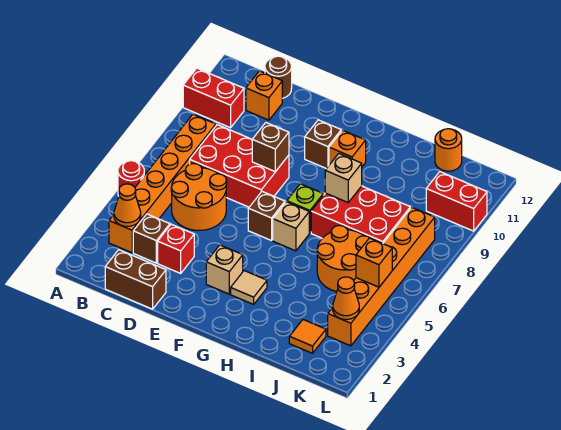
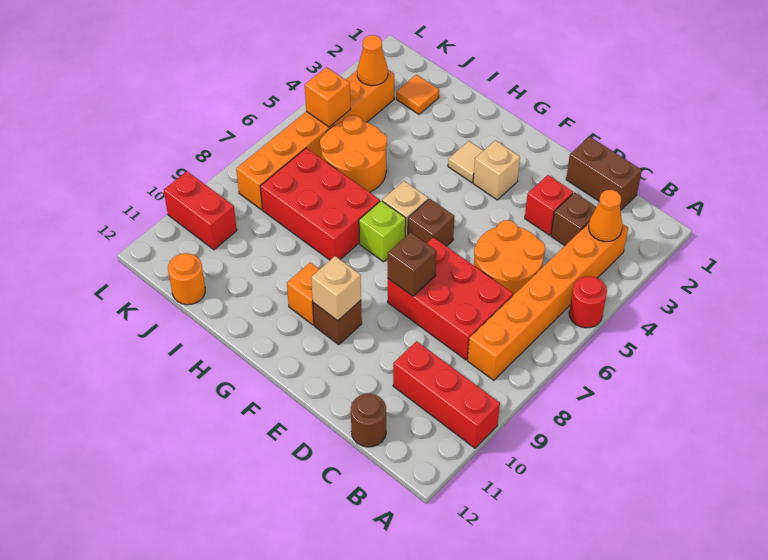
red brick A10:B10 level 1 -> red brick A10:C10 level 1
orange brick C11 level 1 -> none
tan brick H8 level 2 -> tan brick F10 level 2

